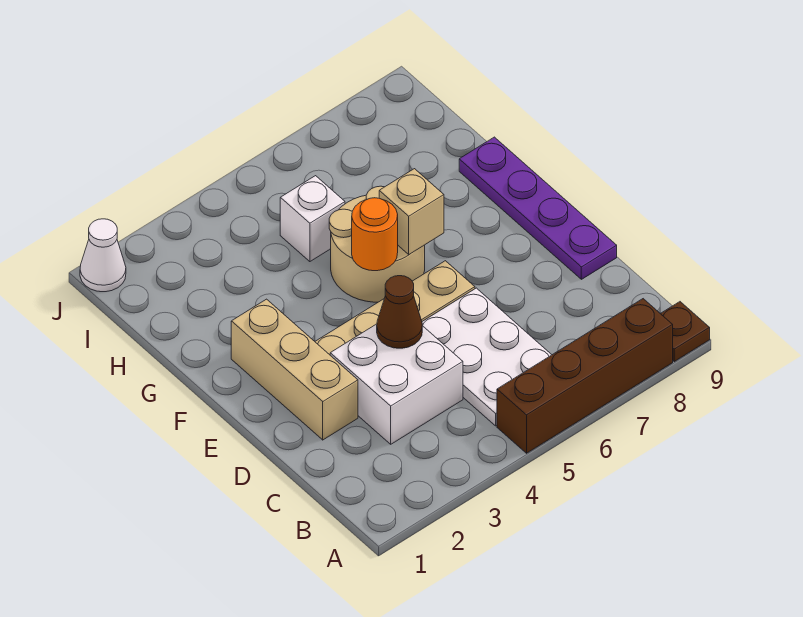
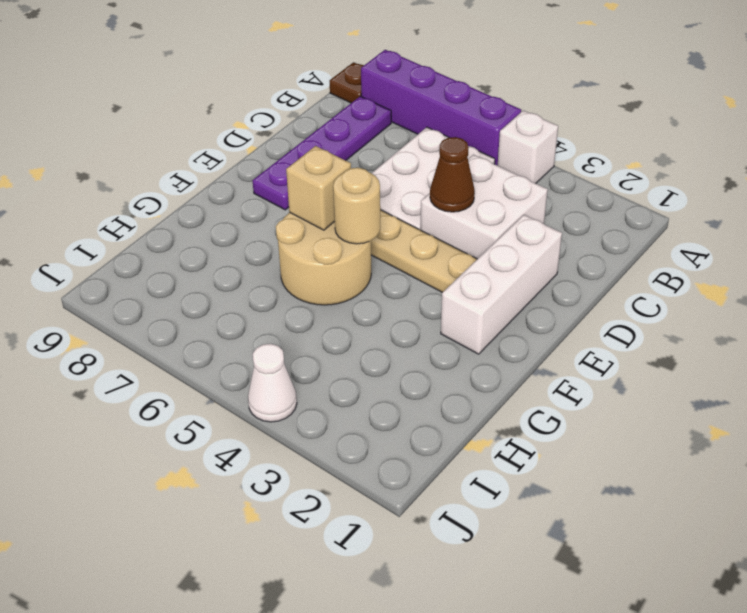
brown brick A5:A8 level 1 -> purple brick A5:A8 level 1
tan brick D2:F2 level 1 -> white brick D2:F2 level 1
purple plate D9:G9 level 1 -> purple plate B8:E8 level 1
orange round brick F5 level 2 -> tan round brick F5 level 2
white brick H5 level 1 -> white brick A4 level 1
white cone J1 level 1 -> white cone J4 level 1

